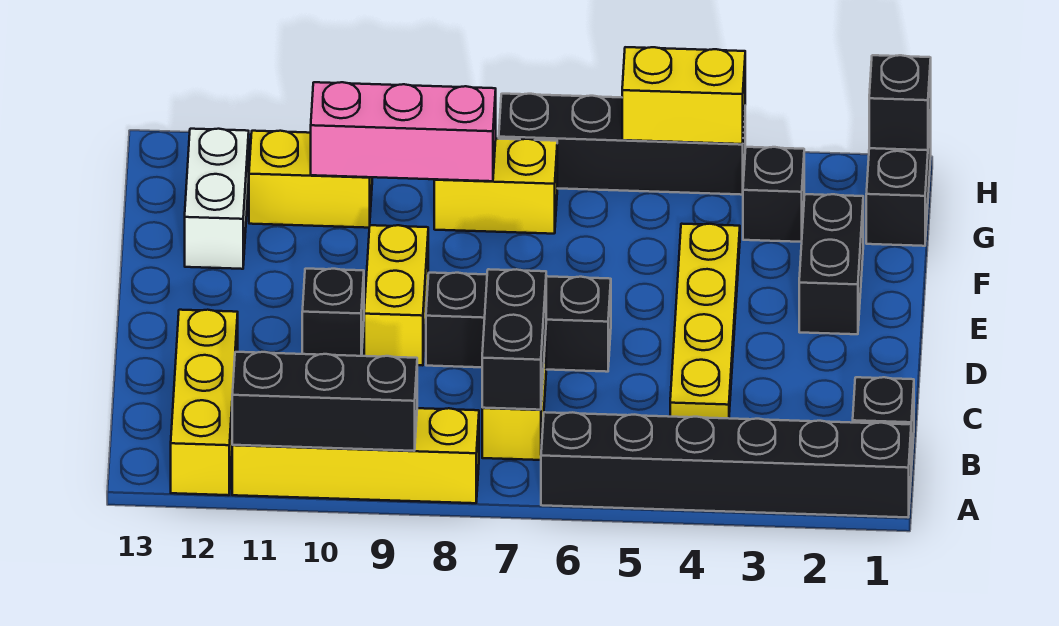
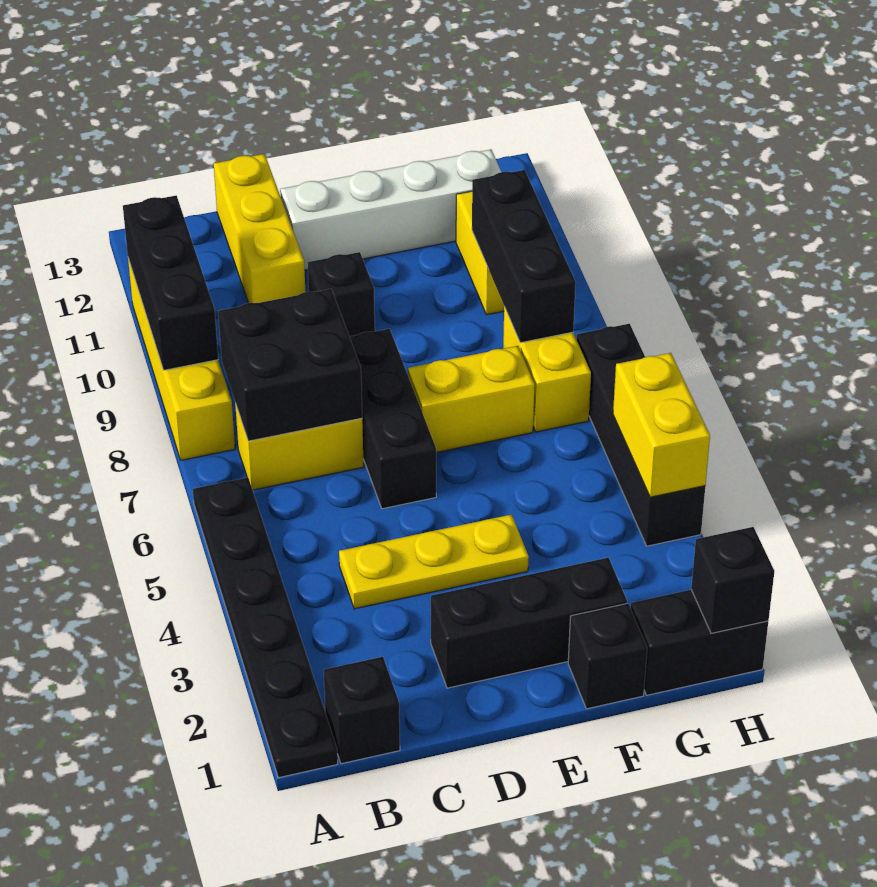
black brick A1:A6 level 1 -> black plate A1:A6 level 1
yellow brick A12:C12 level 1 -> yellow brick C11:C13 level 1
black brick B7:C7 level 2 -> black brick B7:C8 level 2
yellow plate C4:F4 level 1 -> yellow plate C4:E4 level 1
yellow brick D9:E9 level 1 -> yellow brick E7:F7 level 1
black brick E2:F2 level 1 -> black brick D2:F2 level 1
white brick F12:G12 level 1 -> white brick D12:G12 level 1
black brick G3 level 1 -> black brick F1 level 1
pink brick G8:G10 level 2 -> black brick G8:G10 level 2

